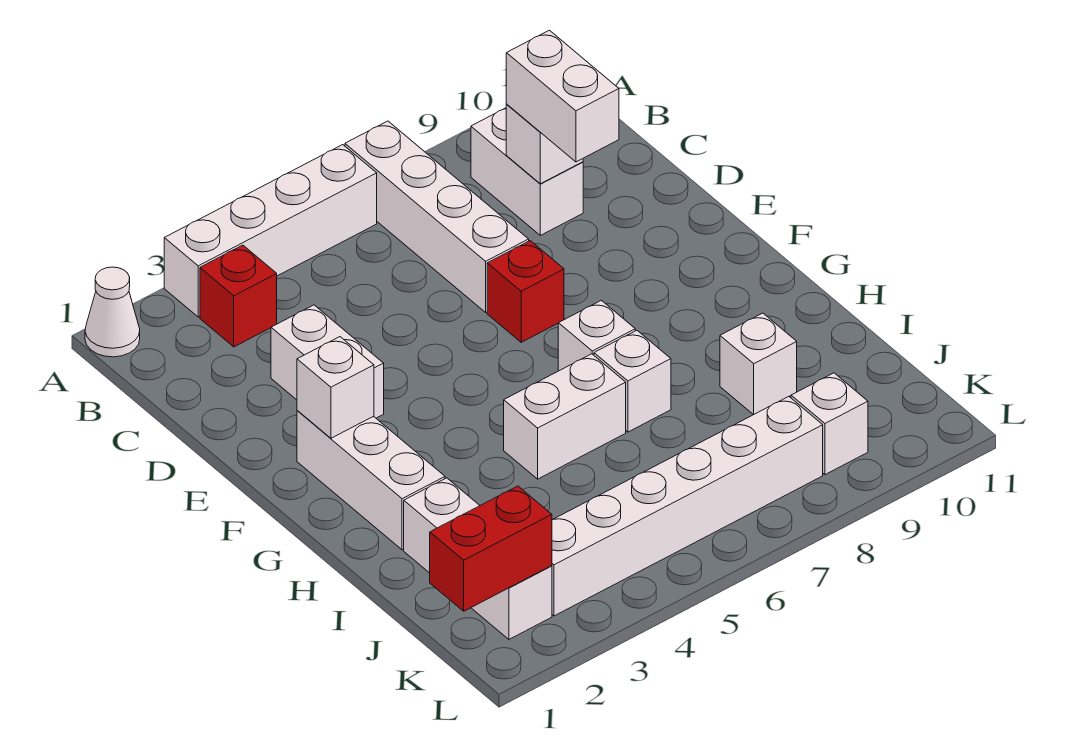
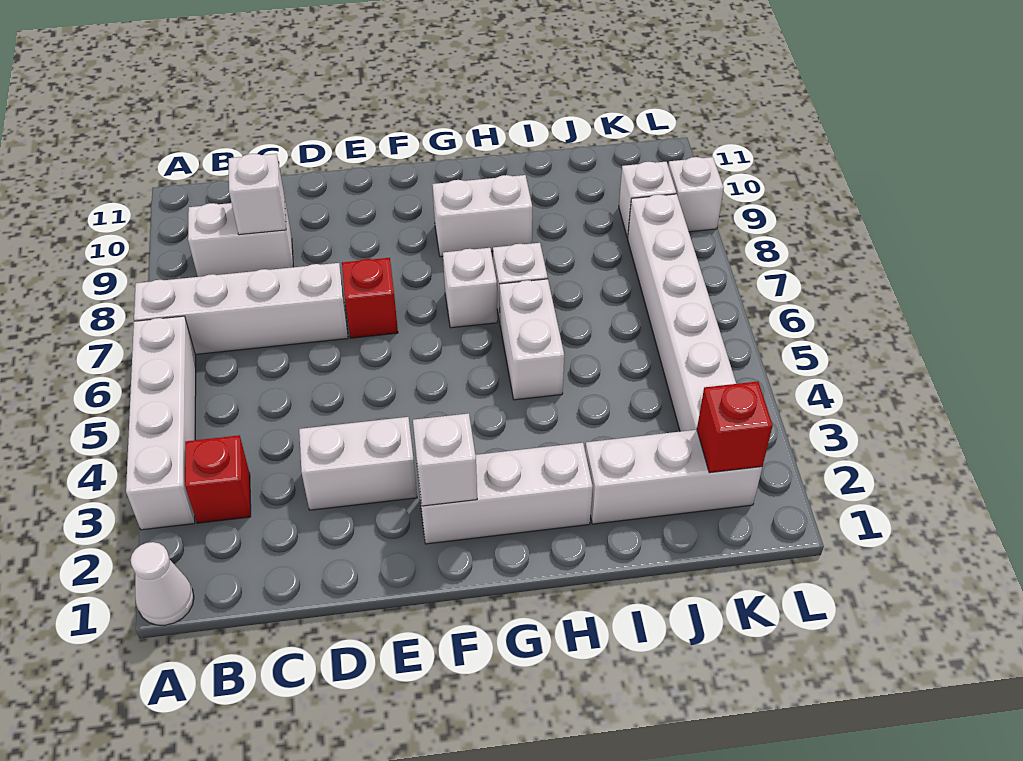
white brick C9:D9 level 3 -> white brick G9:H9 level 1
white brick I9 level 1 -> white brick L9 level 1
red brick K1:K2 level 2 -> red brick K2 level 2

